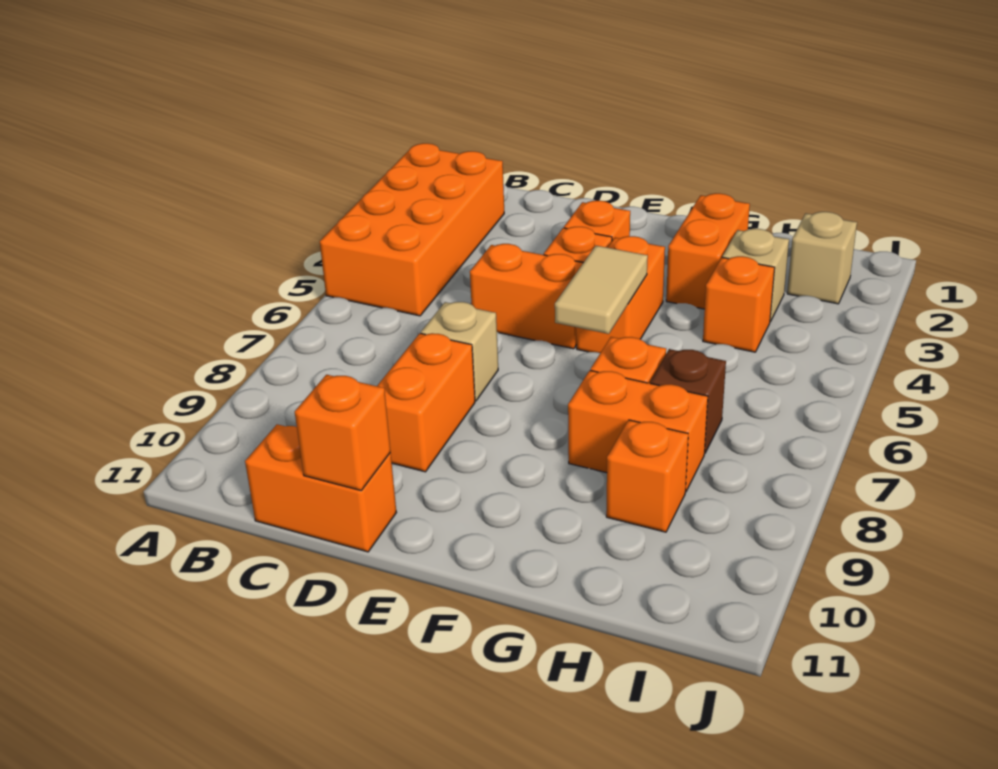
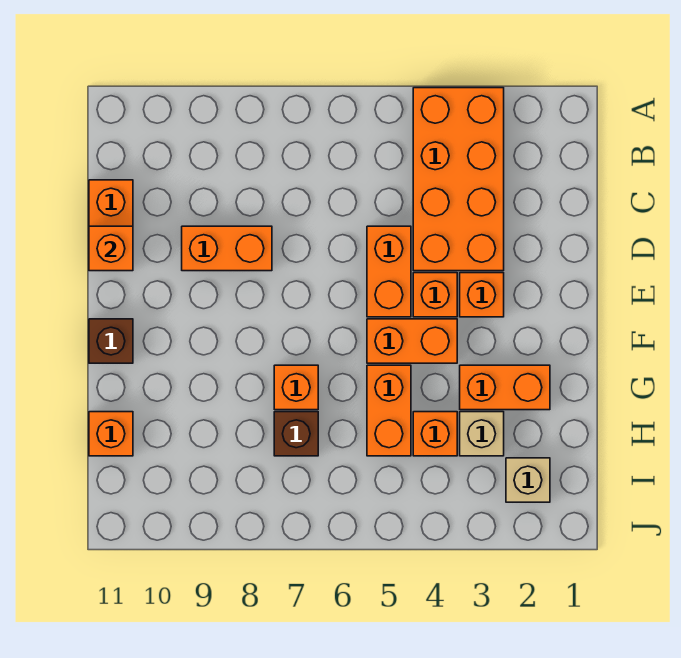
orange brick A2:B5 level 1 -> orange brick A3:D4 level 1
tan brick D7 level 1 -> none
tan tile F5:F6 level 2 -> none
none -> brown brick F11 level 1
orange brick G8:H8 level 1 -> orange brick G5:H5 level 1
orange brick H9 level 1 -> orange brick H11 level 1

